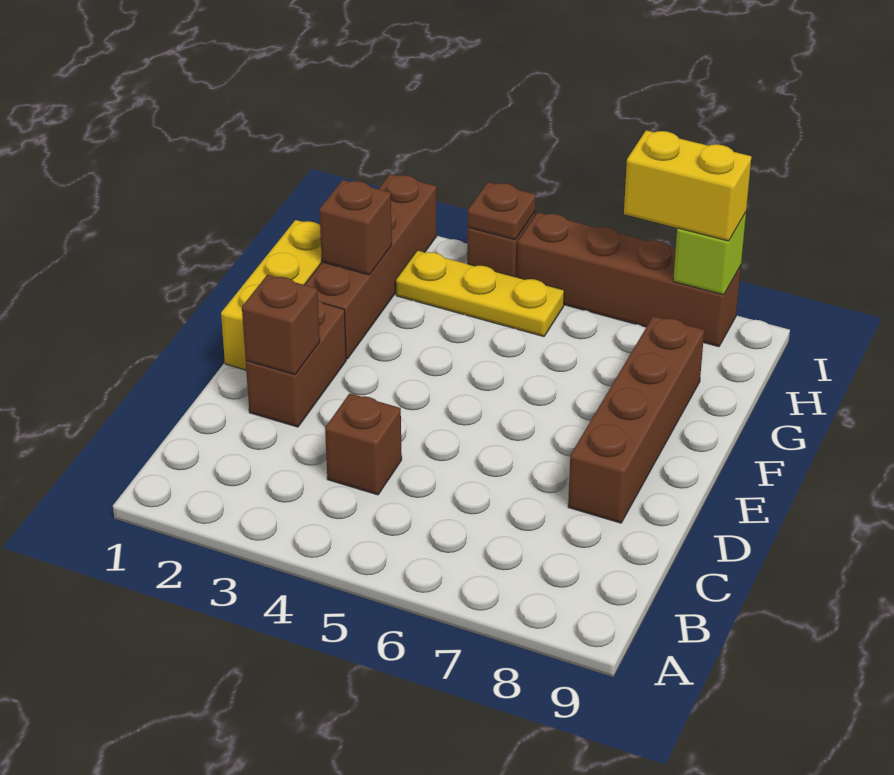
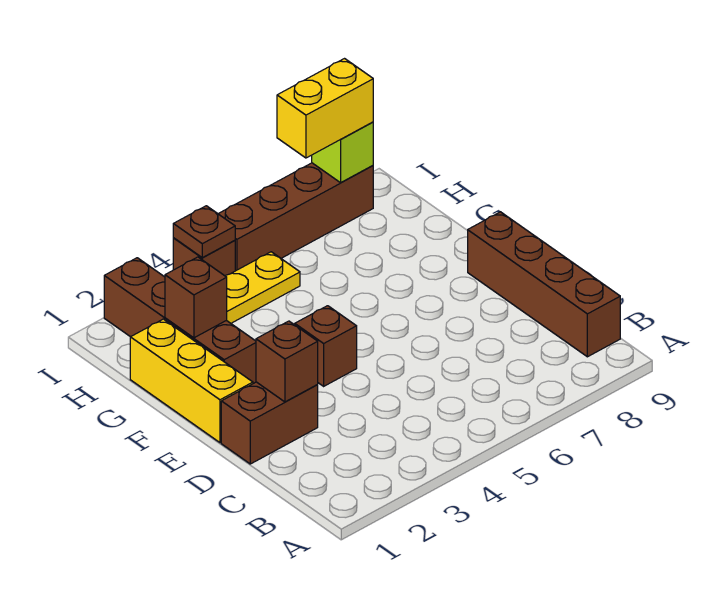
brown brick C4 level 1 -> brown brick E4 level 1
brown brick D2:E2 level 1 -> brown brick D1:D2 level 1
brown brick D8:G8 level 1 -> brown brick B9:E9 level 1

